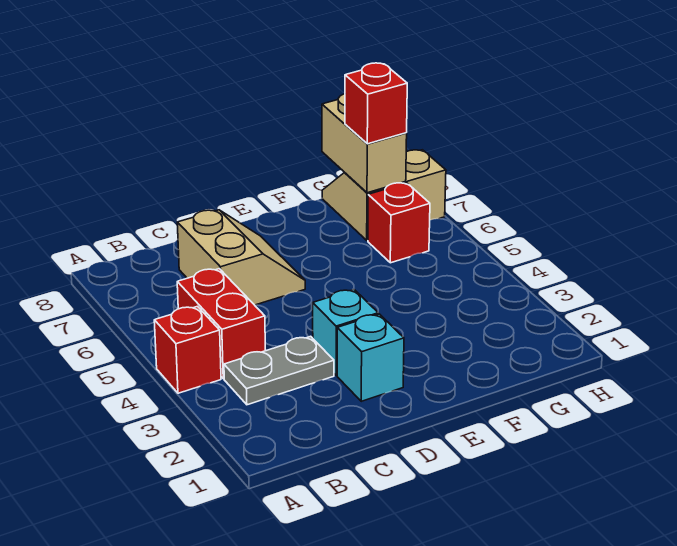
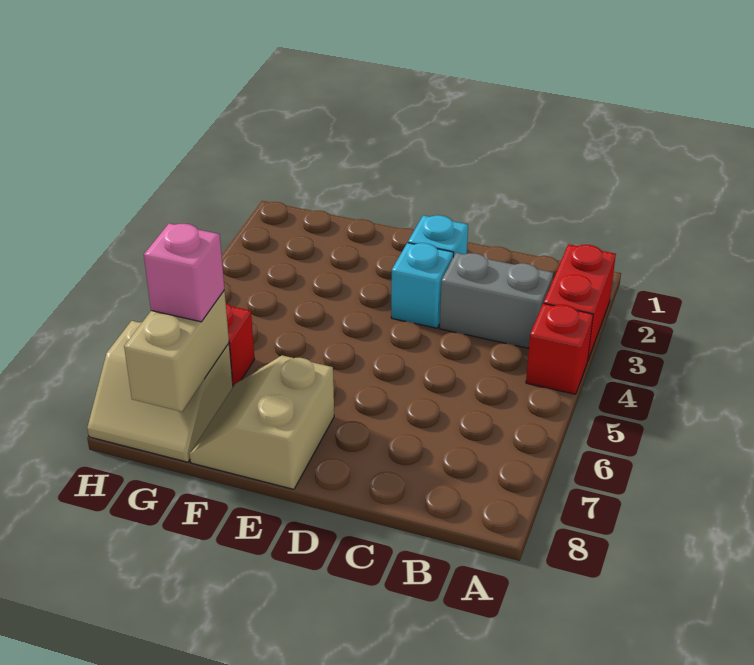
grey plate B3:C3 level 1 -> grey brick B3:C3 level 1
red brick B4:B5 level 1 -> red brick A2:A3 level 1
tan slope C6:D7 level 1 top C -> tan slope E7:F8 level 1 top E
red brick G7 level 3 -> pink brick G7 level 3

